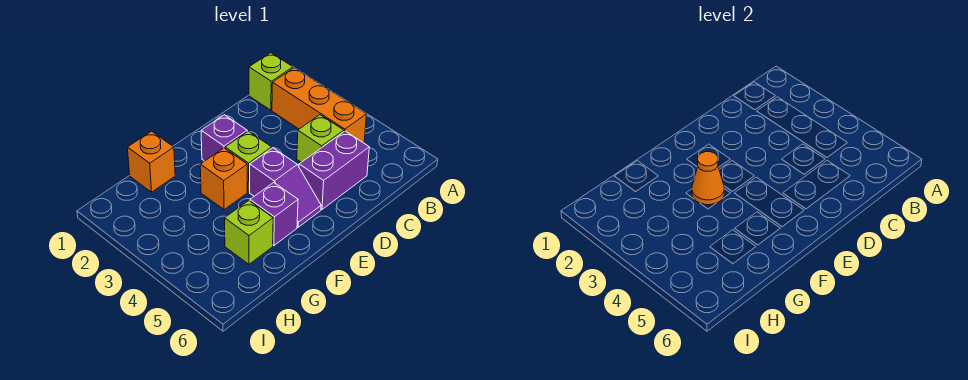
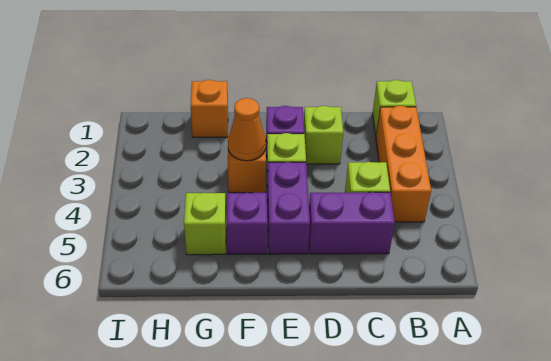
none -> lime brick D2 level 1
purple slope E4:E5 level 1 top 4 -> purple brick E4:E5 level 1

